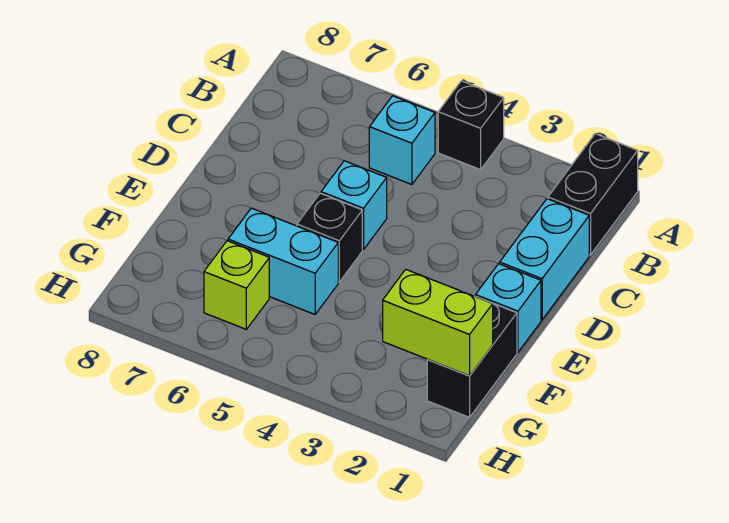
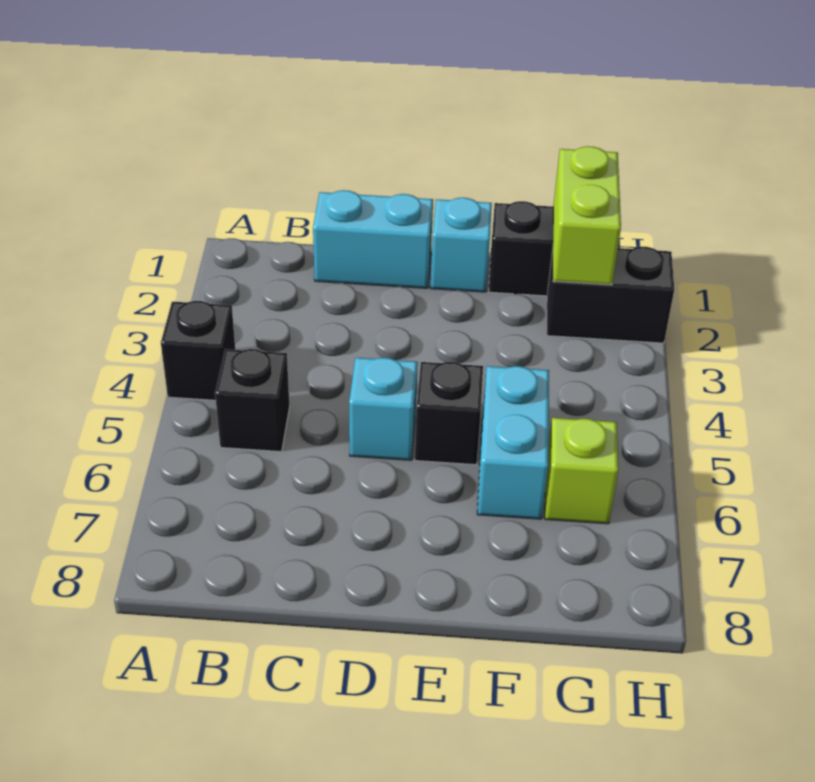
black brick A1:B1 level 1 -> black brick G2:H2 level 1
cyan brick B5 level 1 -> black brick B5 level 1

